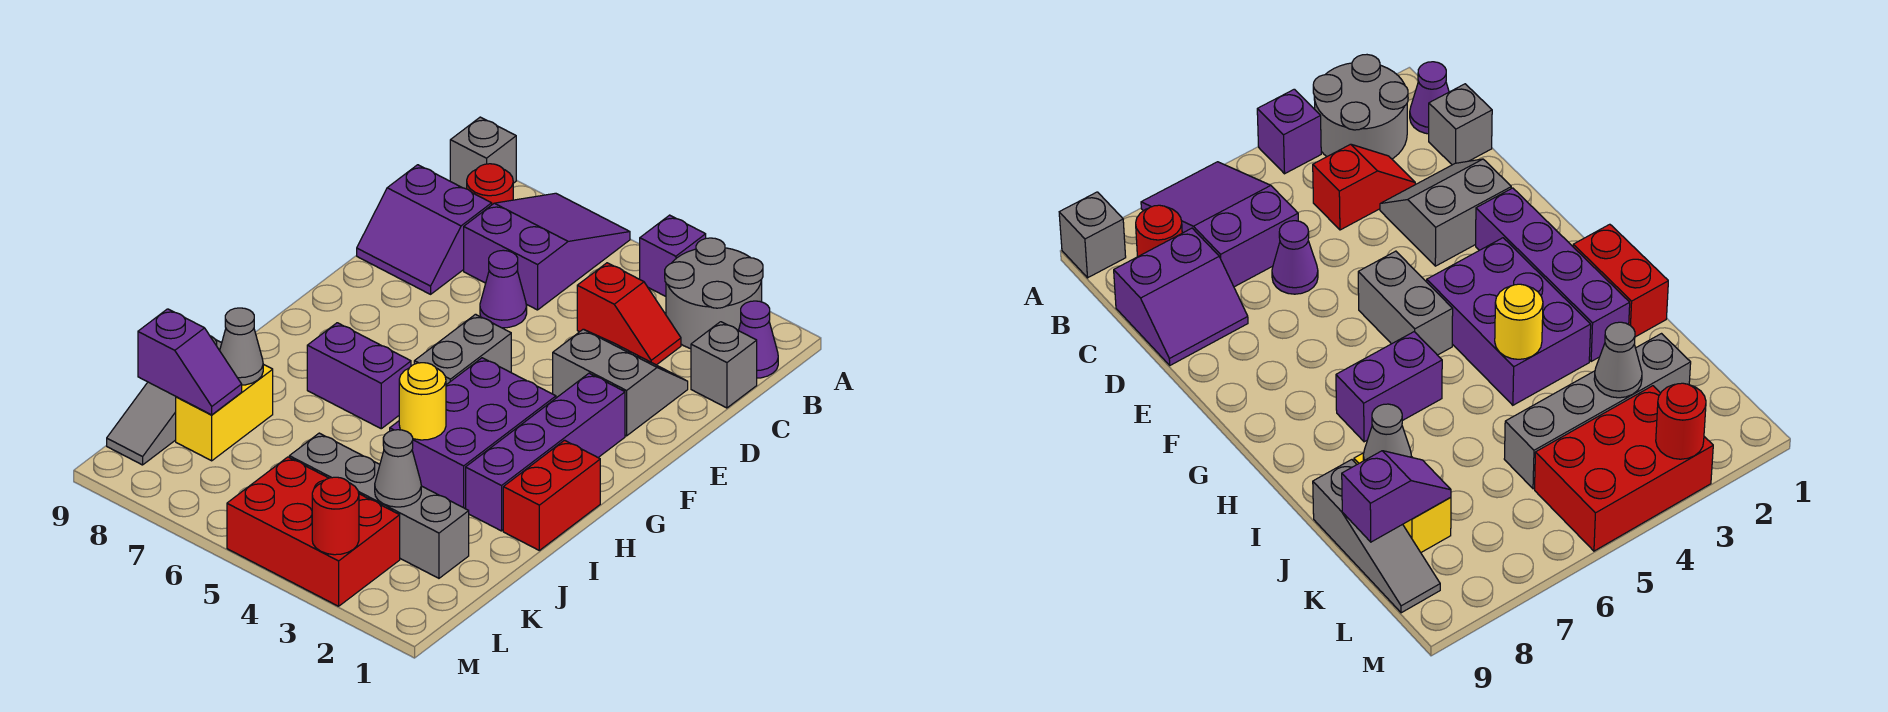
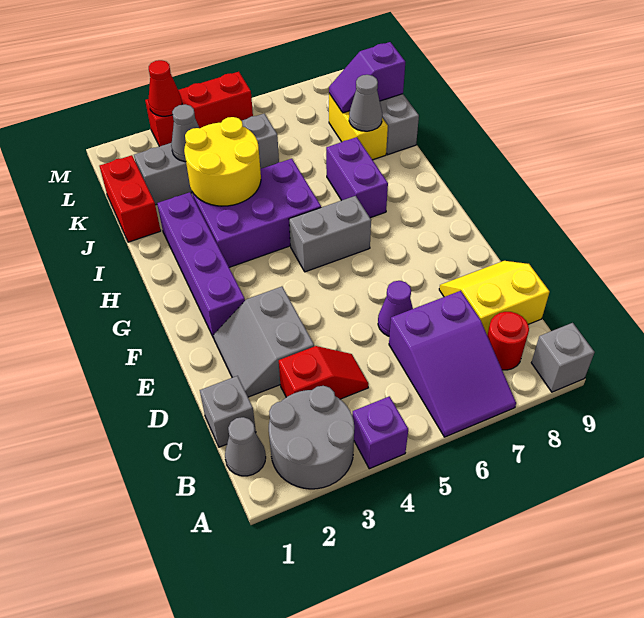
purple cone B1 level 1 -> grey cone B1 level 1
red slope C3:C4 level 1 top 4 -> red slope C3:C4 level 1 top 3
purple slope C8:D9 level 1 top C -> yellow slope C8:D9 level 1 top C
grey slope D2:E3 level 1 top E -> grey slope D2:E3 level 1 top 3
grey brick F5:G5 level 1 -> grey brick G5:G6 level 1
purple brick G3:I4 level 1 -> purple brick H3:I5 level 1
red brick H1:I1 level 1 -> red brick J1:K1 level 1
purple brick H6:H7 level 1 -> purple brick H7:I7 level 1
yellow round brick I4 level 2 -> yellow round brick I3:J4 level 2
red brick L3:M5 level 1 -> red brick M3:M5 level 1
red round brick M3 level 2 -> red cone M3 level 2

